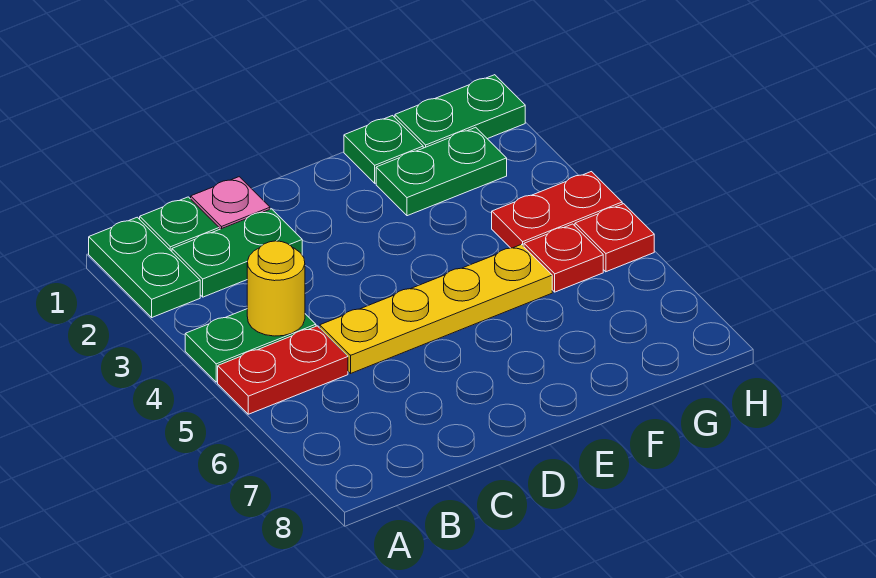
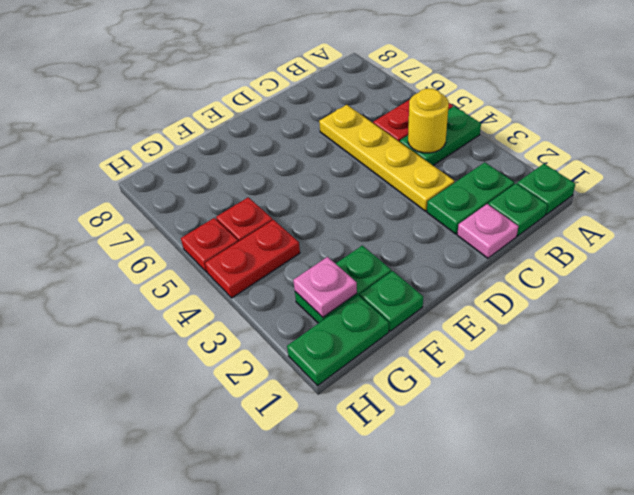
green plate A1:A2 level 1 -> green plate A1 level 1
yellow plate C5:F5 level 1 -> yellow plate C3:C6 level 1
none -> pink plate G2 level 2

